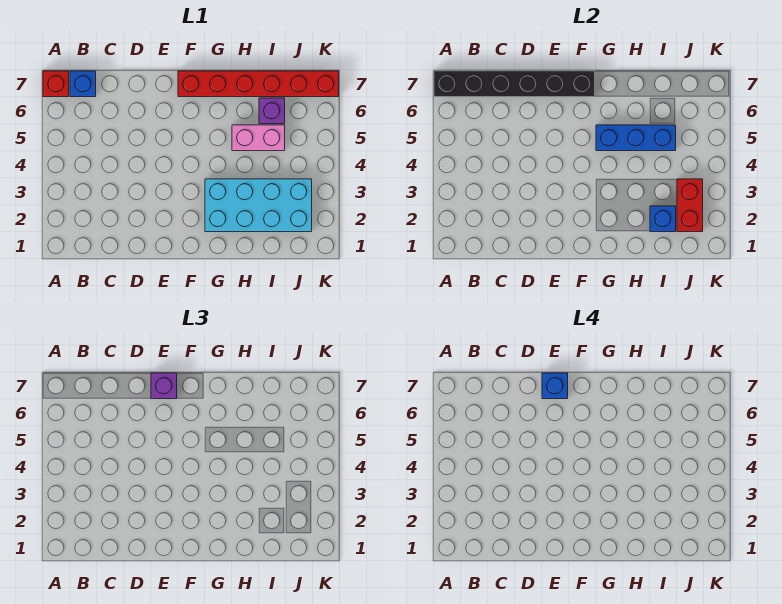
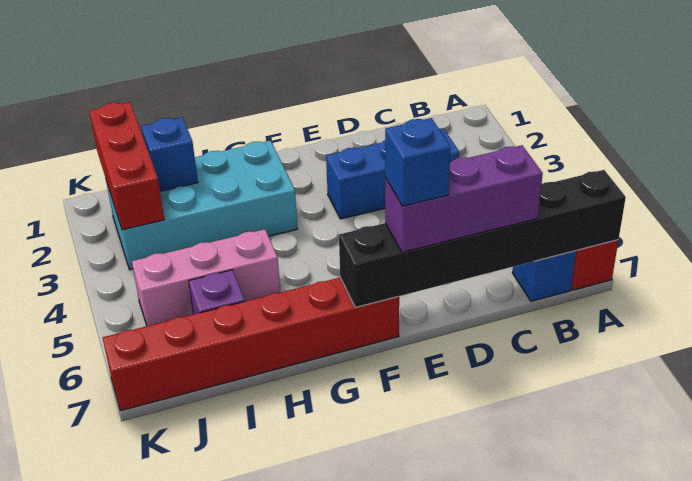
purple brick E7 level 3 -> purple brick C7:E7 level 3
blue brick G5:I5 level 2 -> blue brick C3:E3 level 1
pink brick H5:I5 level 1 -> pink brick H5:J5 level 1
red brick J2:J3 level 2 -> red brick J1:J3 level 2

